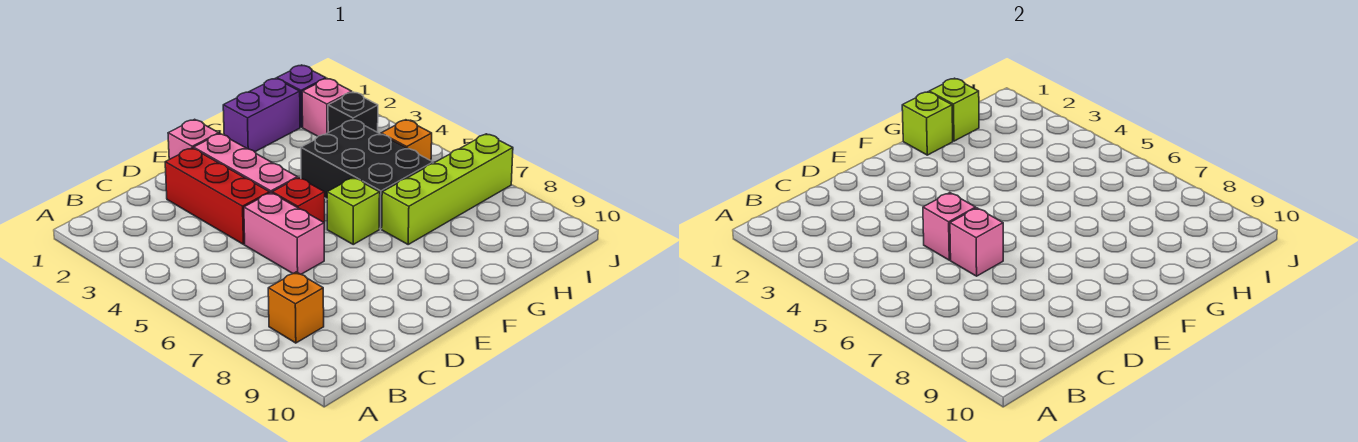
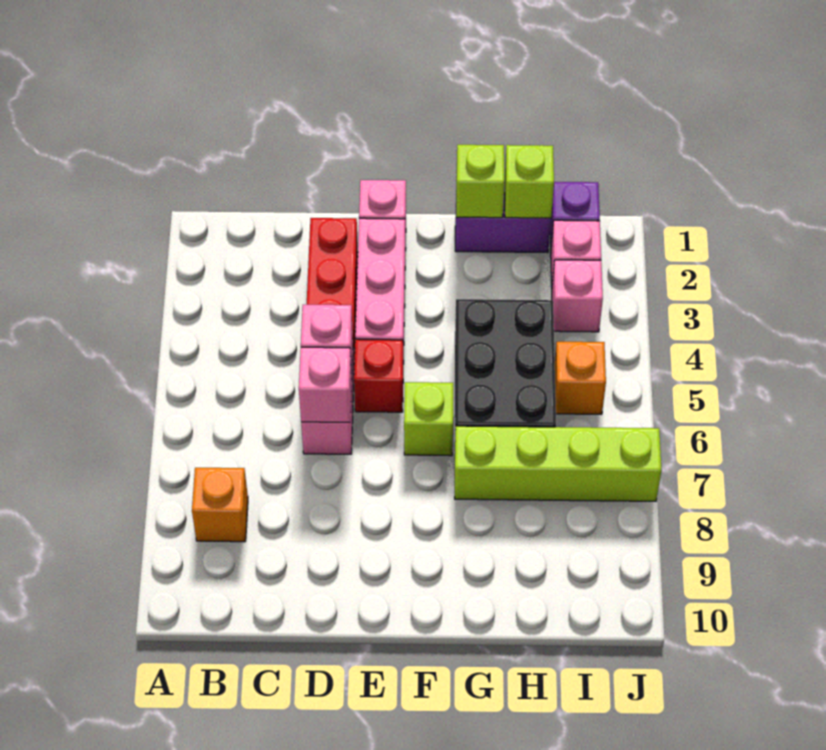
black brick I3 level 1 -> pink brick I3 level 1

